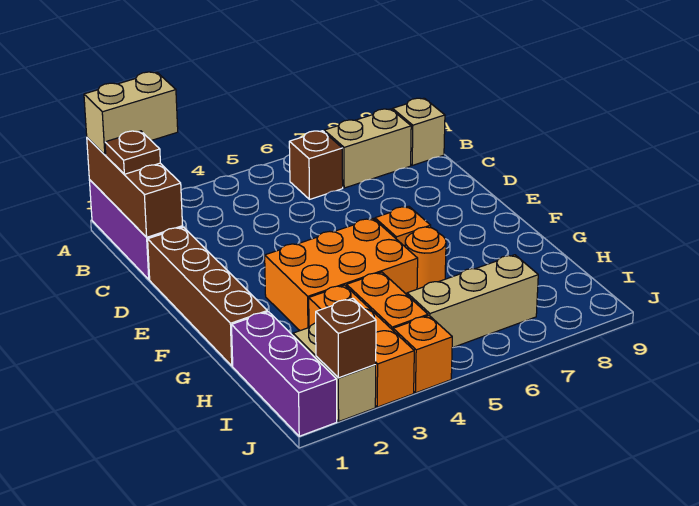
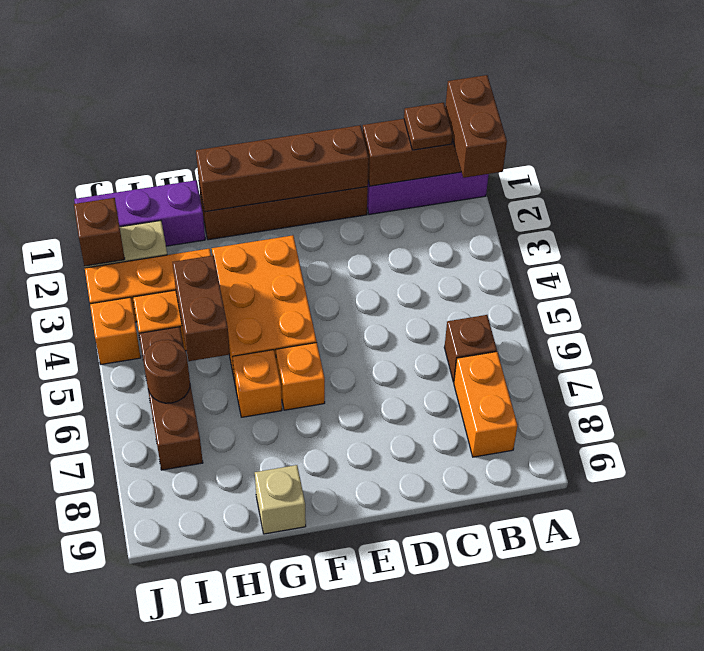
tan brick A1:A2 level 3 -> brown brick A1:A2 level 3
tan brick B7:B8 level 1 -> orange brick B7:B8 level 1
tan brick B9 level 1 -> tan brick G9 level 1
none -> brown brick D1:G1 level 2
orange round brick G6 level 1 -> orange brick G6 level 1
none -> brown brick H4:H5 level 2
tan brick I5:I7 level 1 -> brown brick I5:I7 level 1
none -> brown round brick I6 level 2

